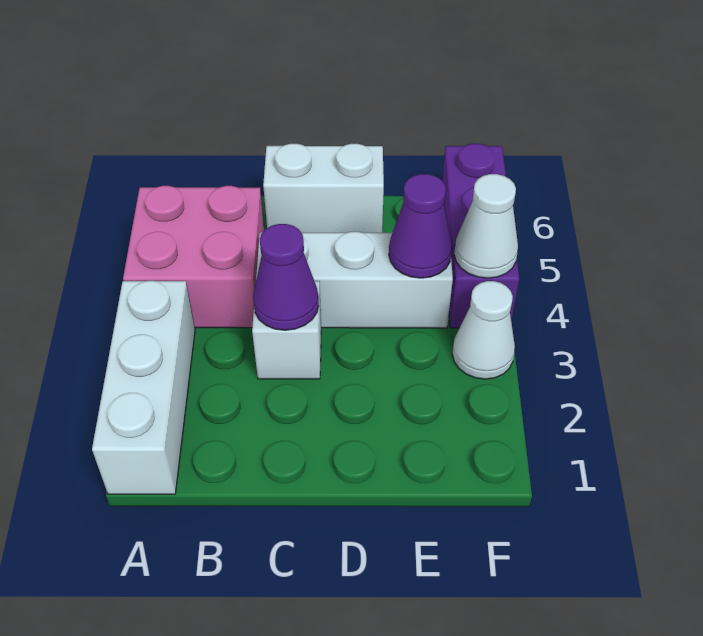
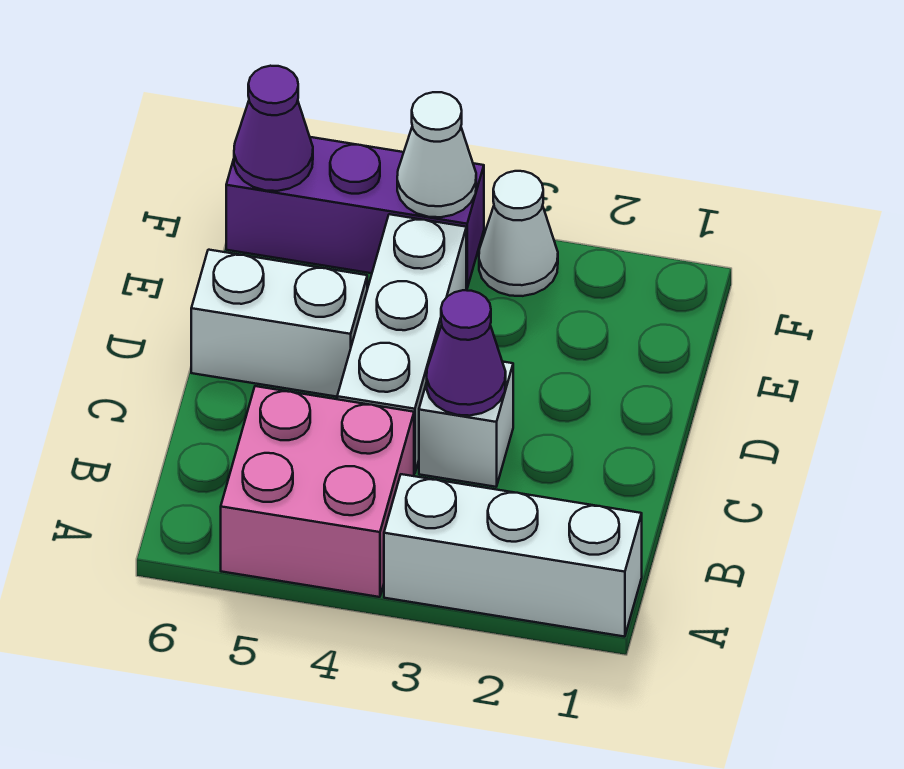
white brick C6:D6 level 1 -> white brick D5:D6 level 1
purple cone E4 level 2 -> purple cone F6 level 2

